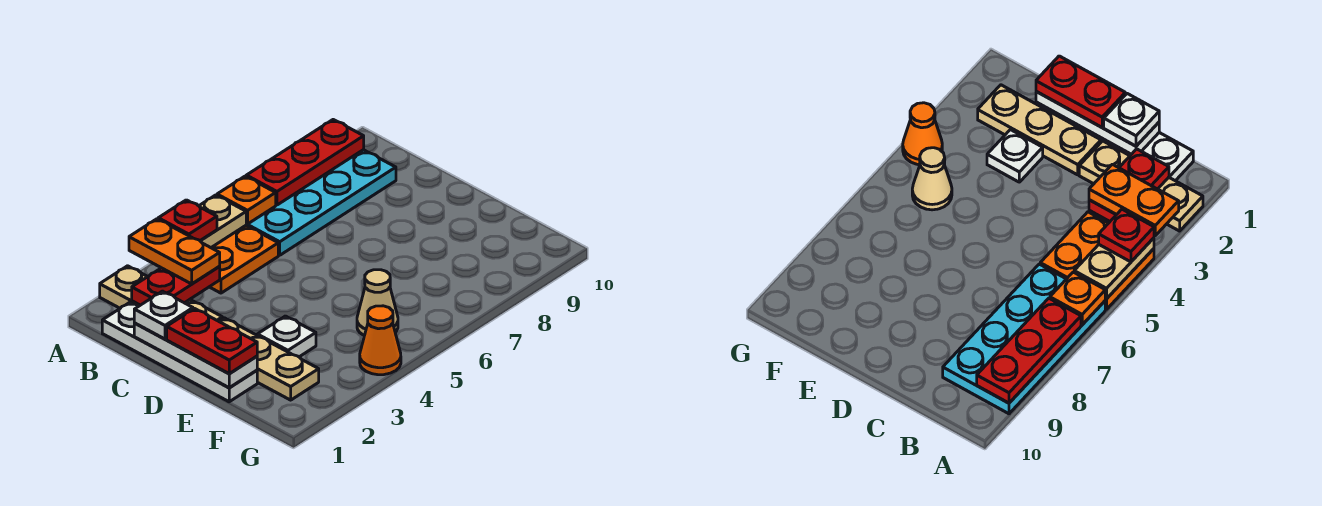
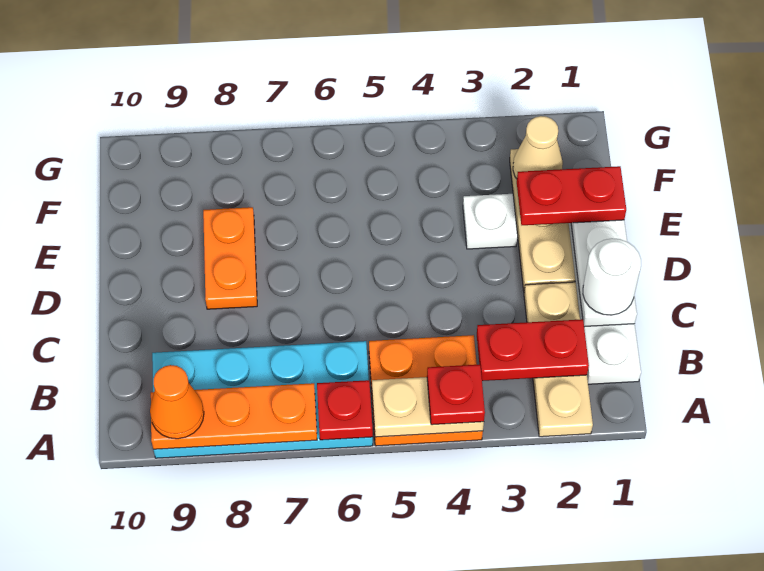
orange plate A3:B3 level 3 -> orange plate D8:E8 level 1
orange plate A6 level 2 -> red plate A6 level 2
red plate A7:A9 level 2 -> orange plate A7:A9 level 2
white plate C1 level 3 -> white round brick C1 level 3
red plate D1:E1 level 3 -> red plate E1:E2 level 3
tan cone F5 level 1 -> tan cone F2 level 2
orange cone G4 level 1 -> orange cone A9 level 3

